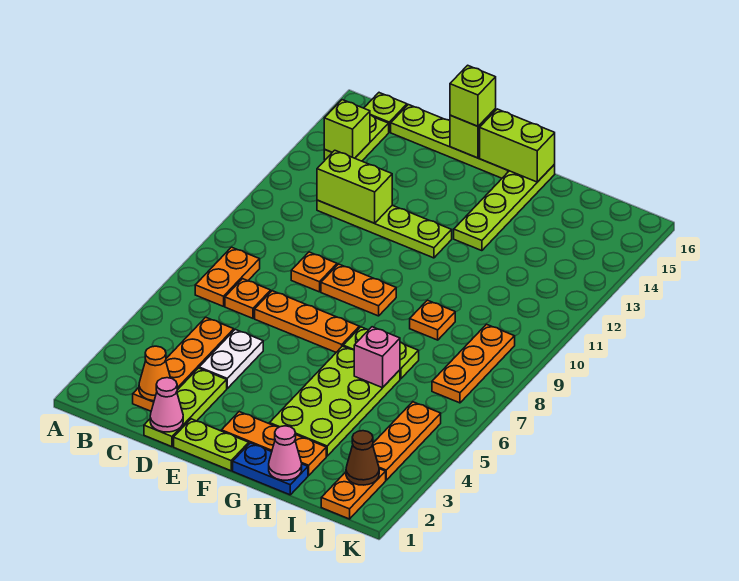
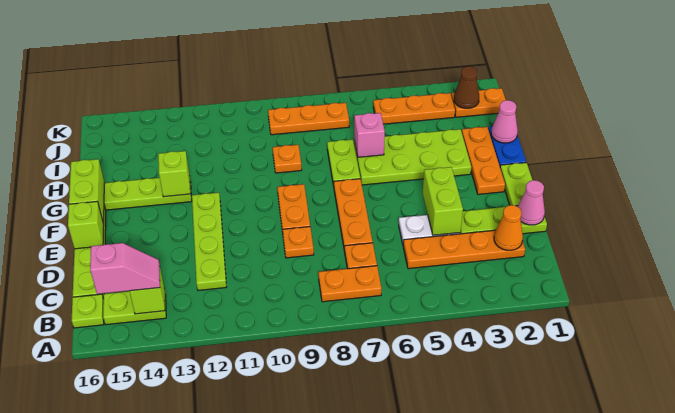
none -> pink slope B14:B15 level 3 top 15
lime brick C12:D12 level 2 -> lime brick D4:E4 level 2
lime brick E16 level 3 -> lime brick G13 level 2

